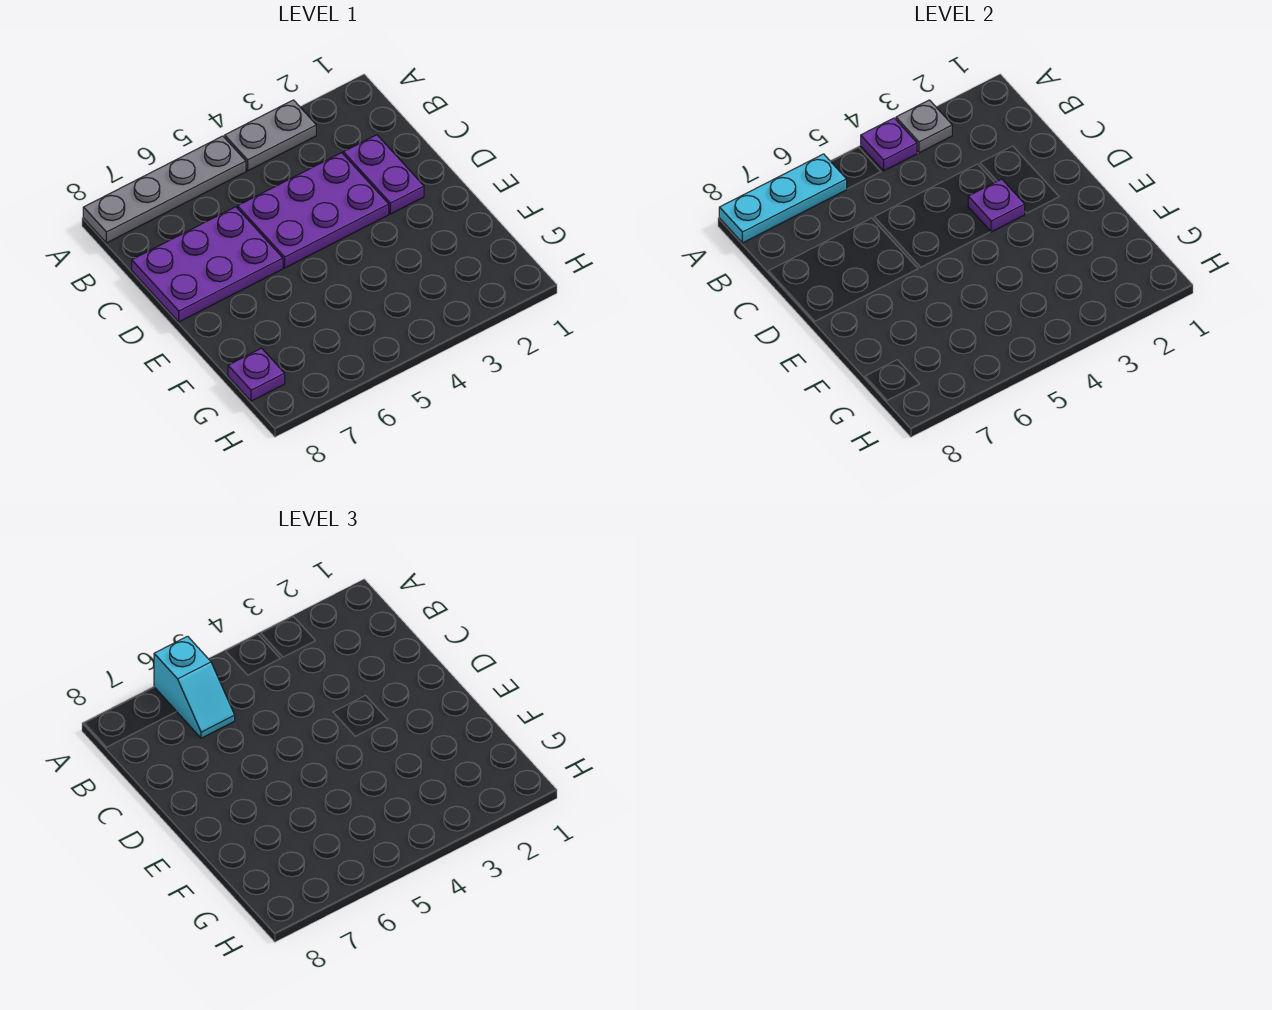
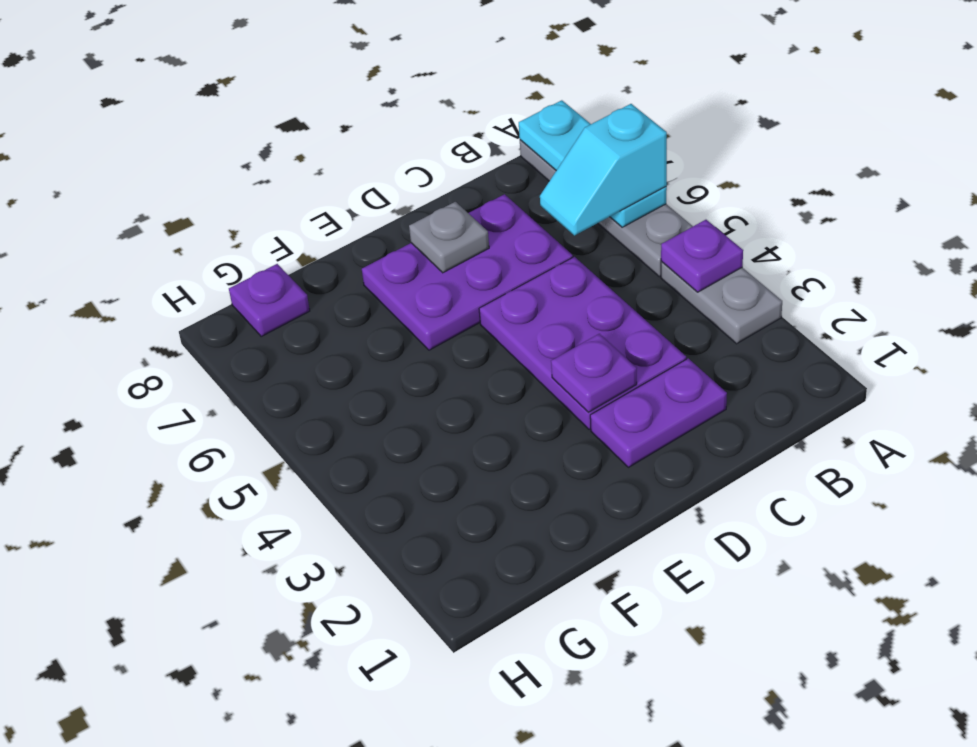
grey plate A3 level 2 -> grey plate D7 level 2
purple plate C6:D8 level 1 -> purple plate C6:E7 level 1

